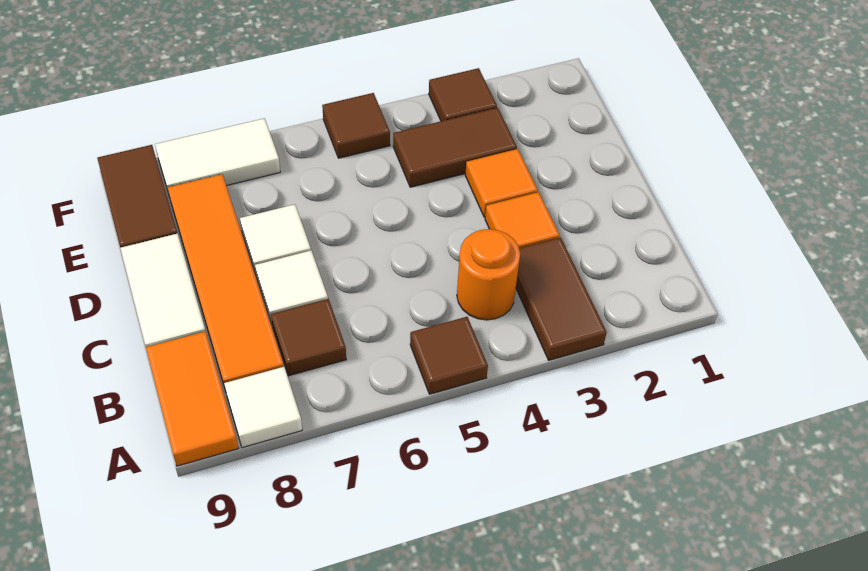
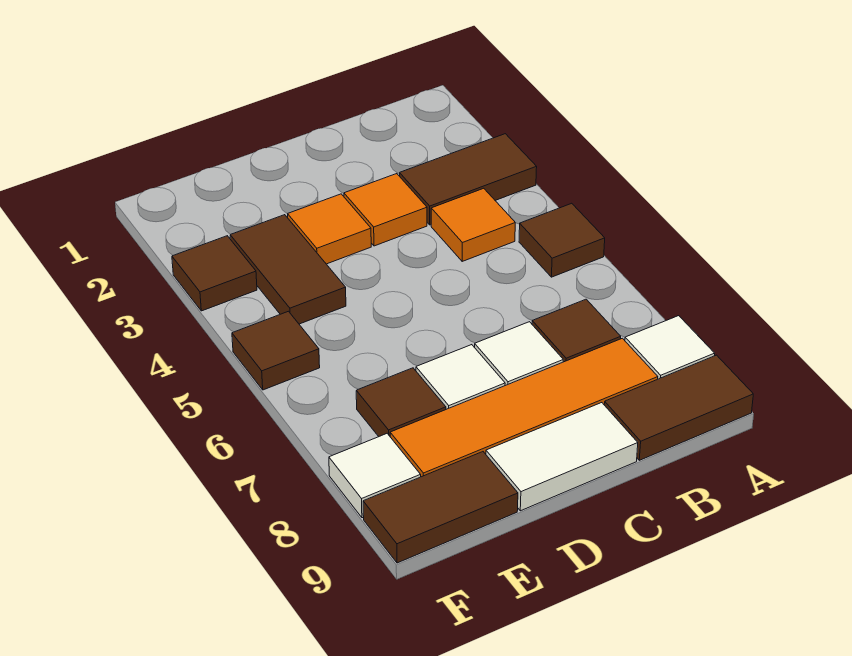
orange tile A9:B9 level 1 -> brown tile A9:B9 level 1
orange round brick B4 level 1 -> orange tile B4 level 1
none -> brown tile E7 level 1
white tile F7:F8 level 1 -> white tile F8 level 1

